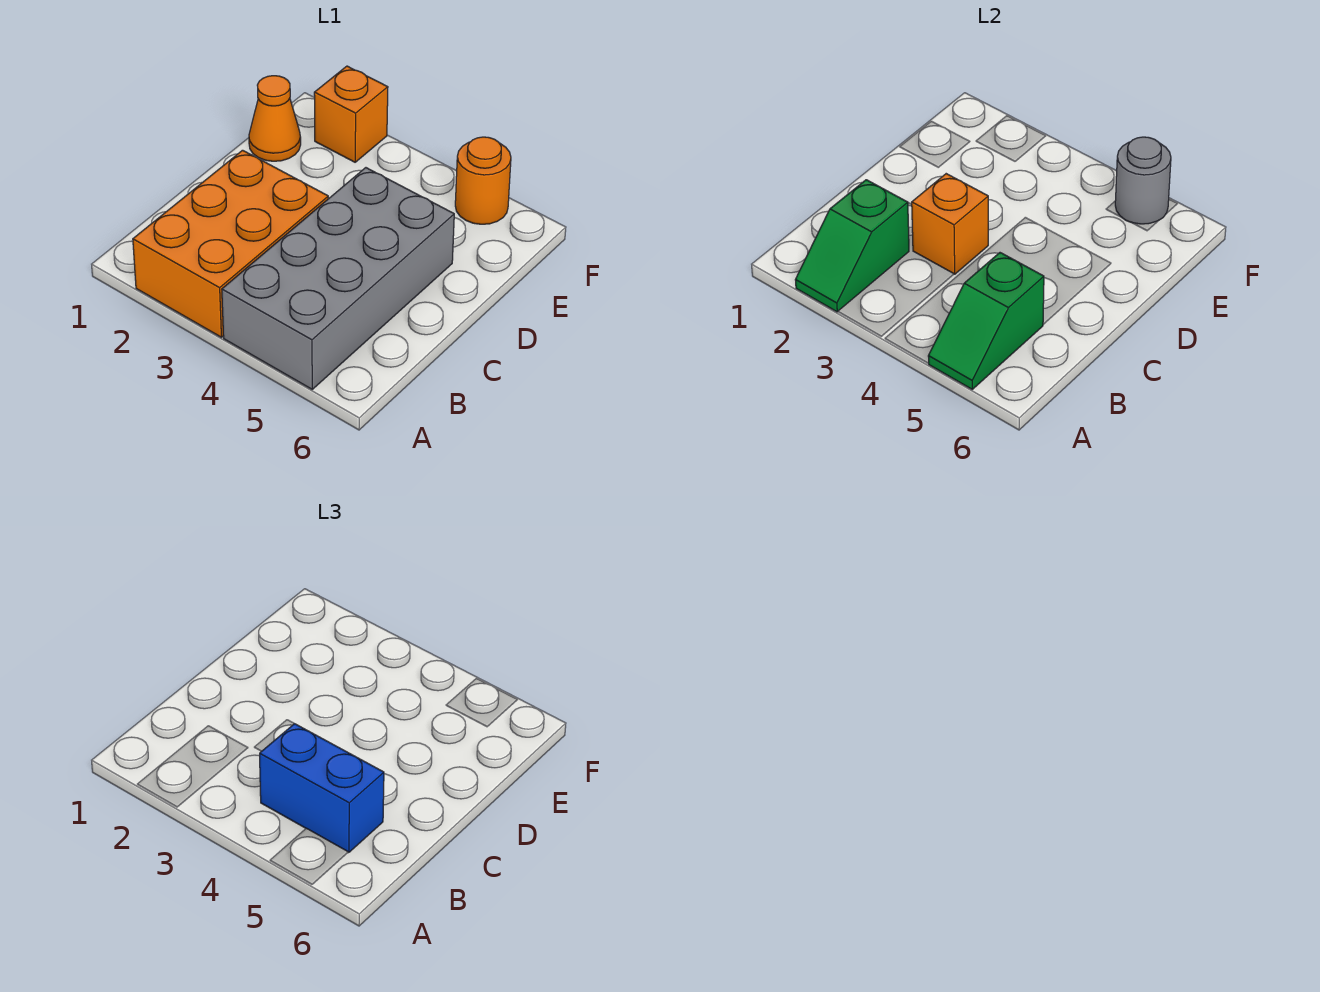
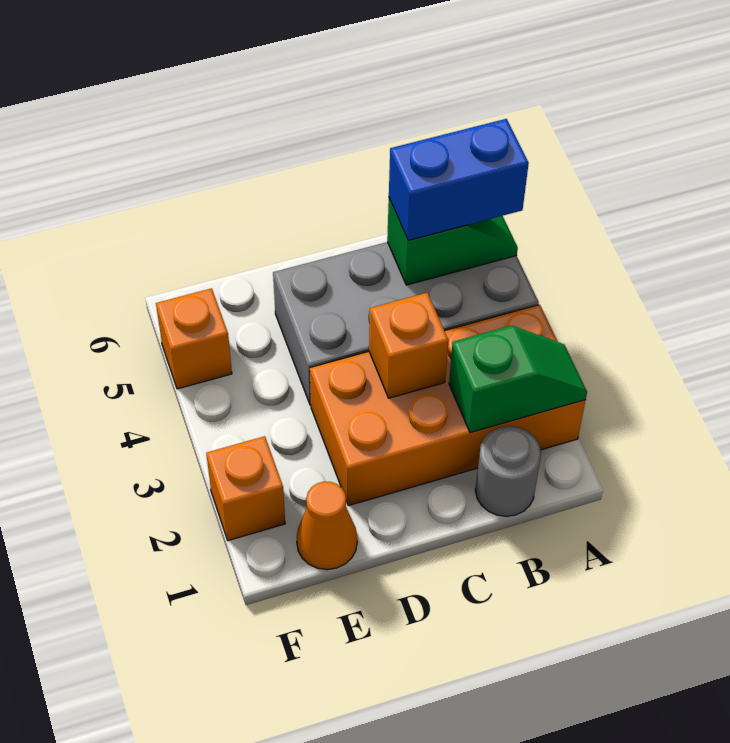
orange brick A2:C3 level 1 -> orange brick A2:D3 level 1
blue brick B4:B5 level 3 -> blue brick A5:B5 level 3
orange round brick F5 level 1 -> orange brick F5 level 1
grey round brick F5 level 2 -> grey round brick B1 level 1

